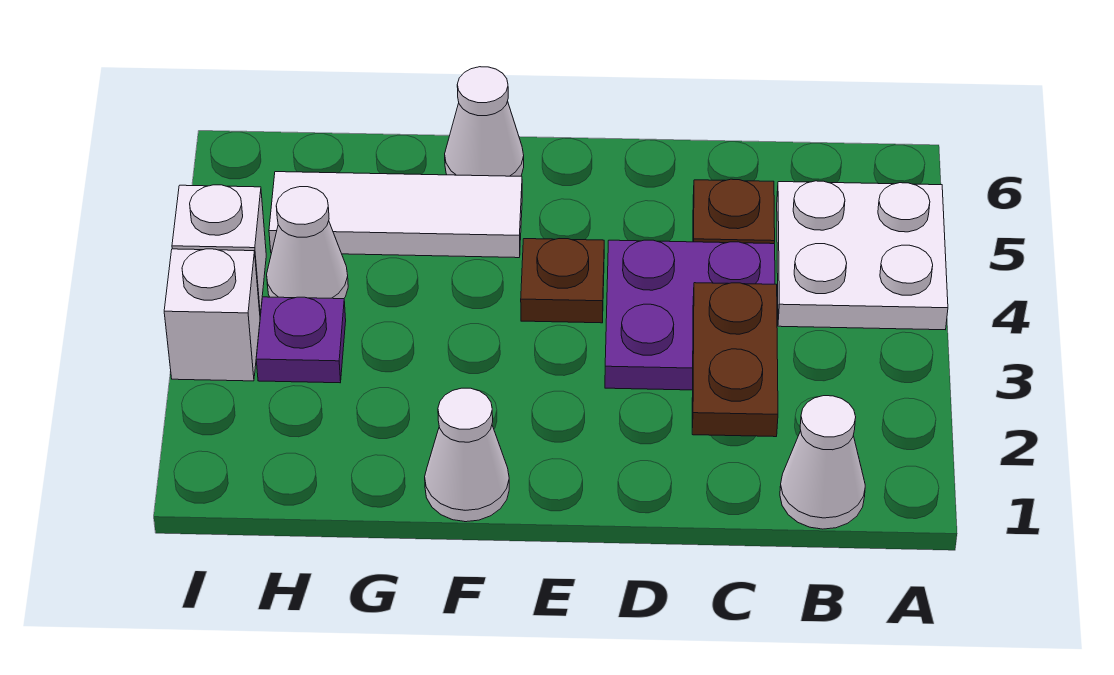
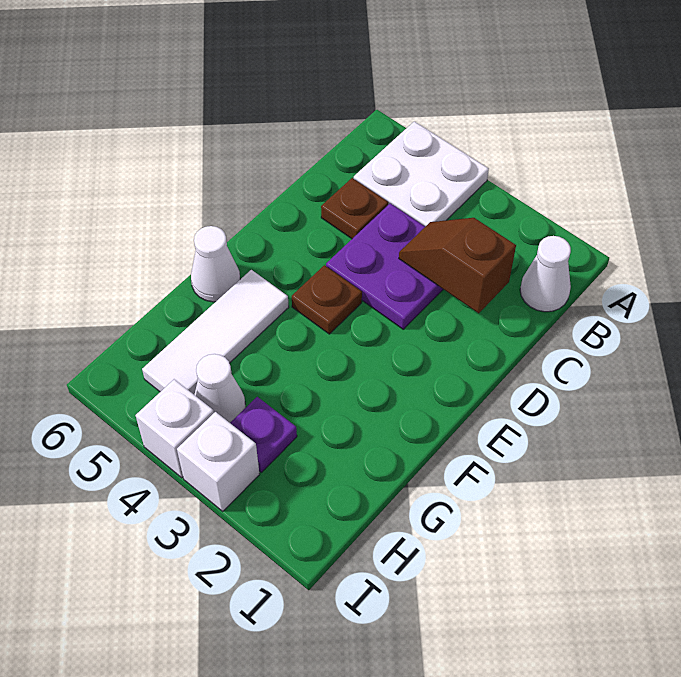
brown plate C2:C3 level 2 -> brown slope C2:C3 level 2 top 2
white cone F1 level 1 -> none

